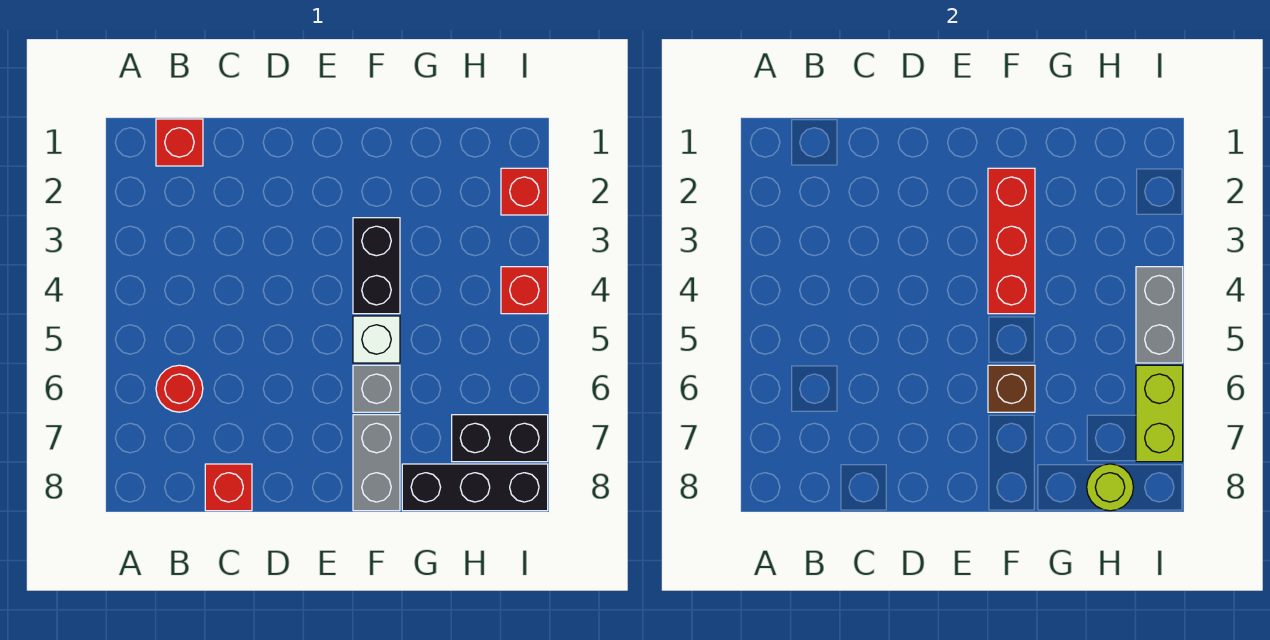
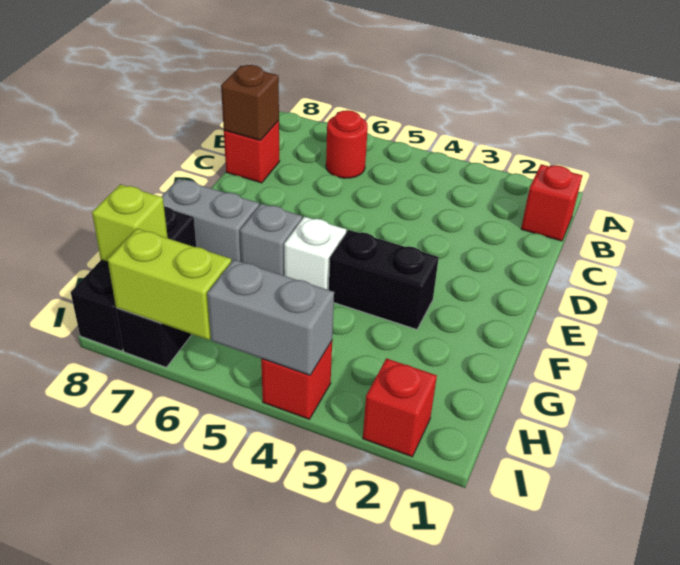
red brick F2:F4 level 2 -> none
brown brick F6 level 2 -> brown brick C8 level 2
lime round brick H8 level 2 -> lime brick H8 level 2

